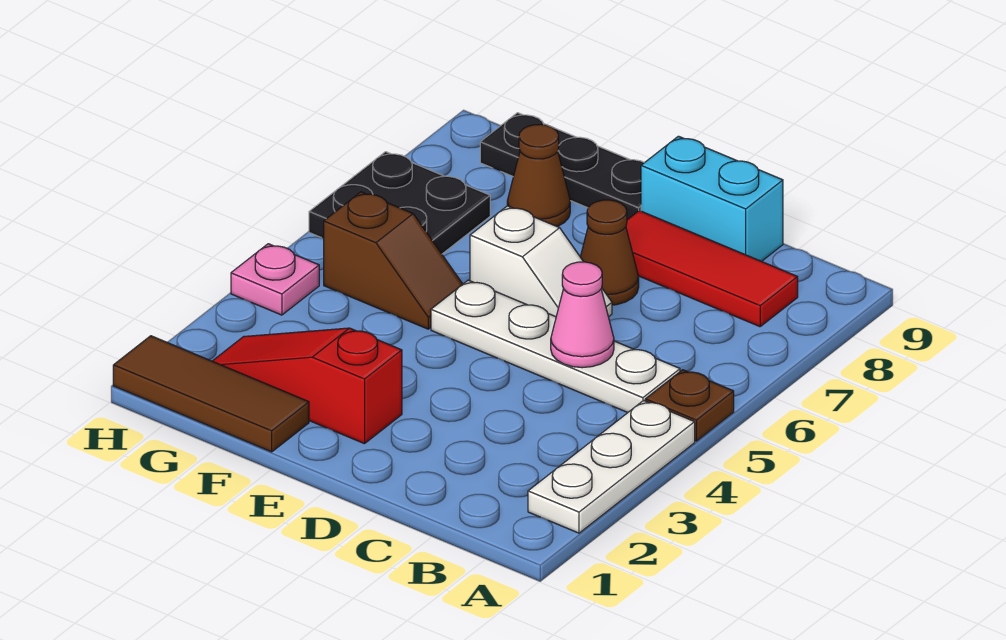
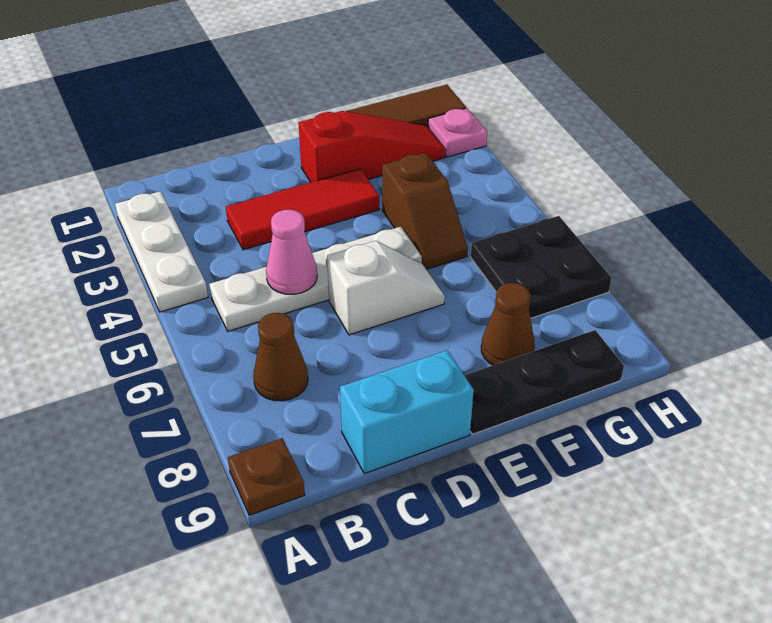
brown plate A5 level 1 -> brown plate A9 level 1
red tile B8:D8 level 1 -> red tile C3:E3 level 1
white slope D6:E6 level 1 top E -> white slope D6:E6 level 1 top D
brown cone D7 level 1 -> brown cone B7 level 1
brown slope F5:G5 level 1 top G -> brown slope F4:F5 level 1 top 4
pink plate H4 level 1 -> pink plate H2 level 1

